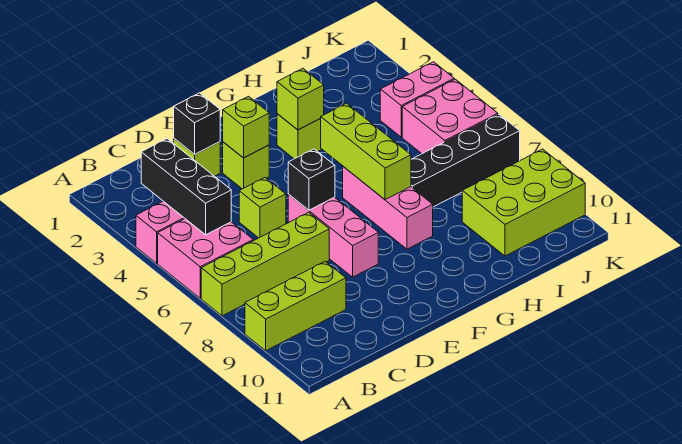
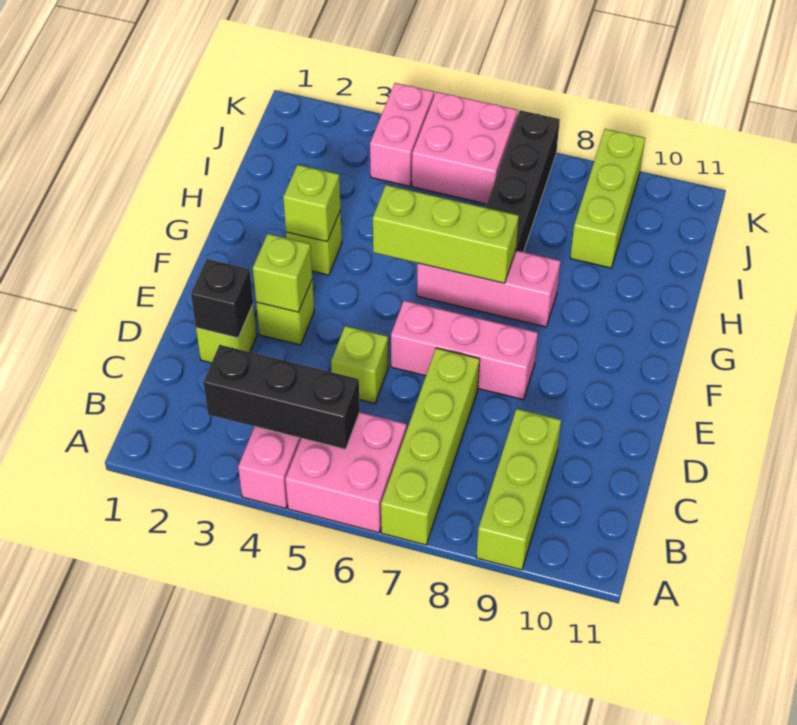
black brick E6 level 2 -> none
lime brick I9:K10 level 1 -> lime brick I9:K9 level 1

